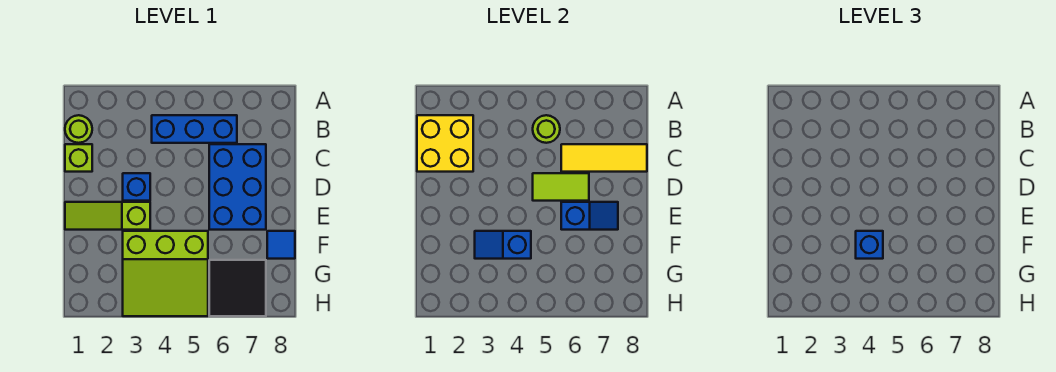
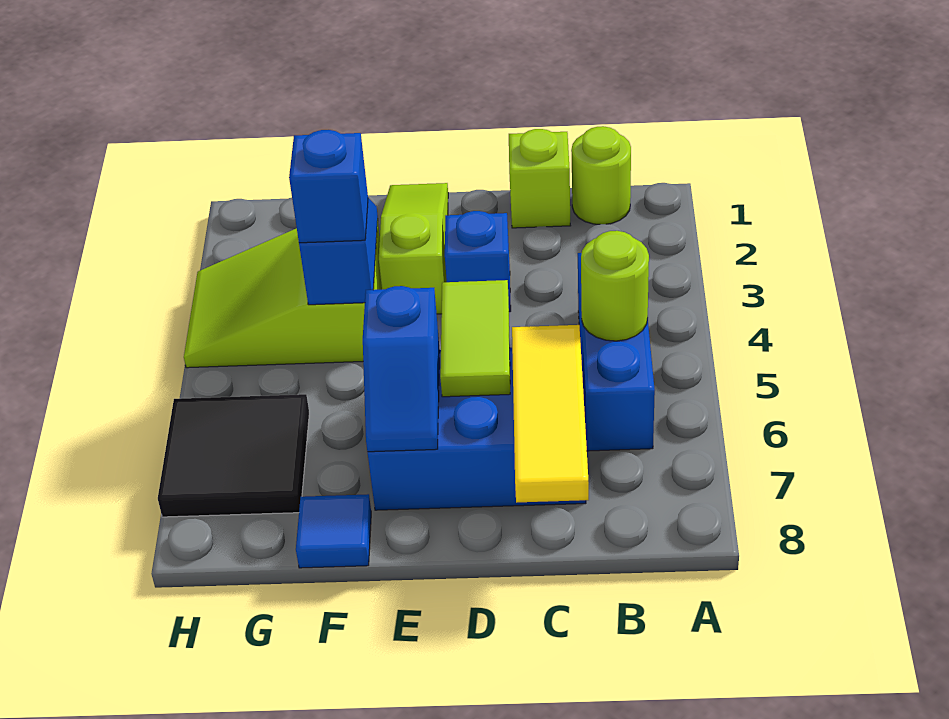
yellow brick B1:C2 level 2 -> none
lime slope F3:H5 level 1 top F -> lime slope F3:H4 level 1 top F

